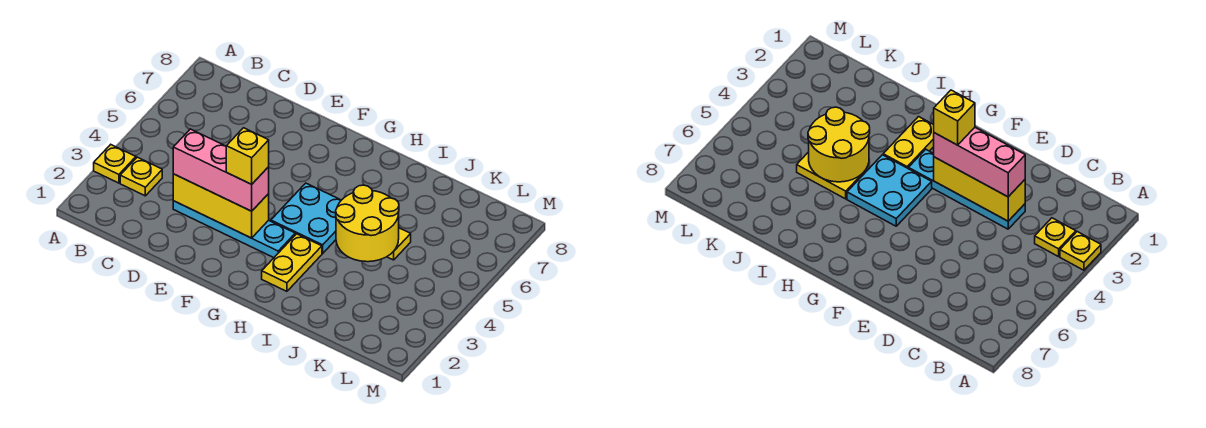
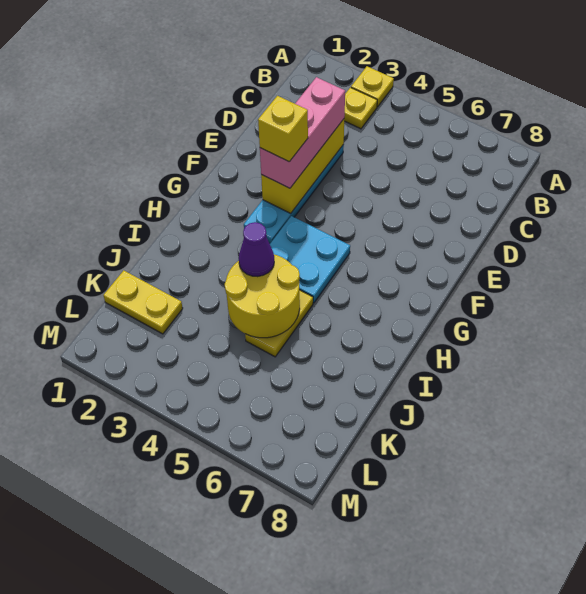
yellow plate H2:H3 level 1 -> yellow plate K1:K2 level 1
none -> purple cone I4 level 3

